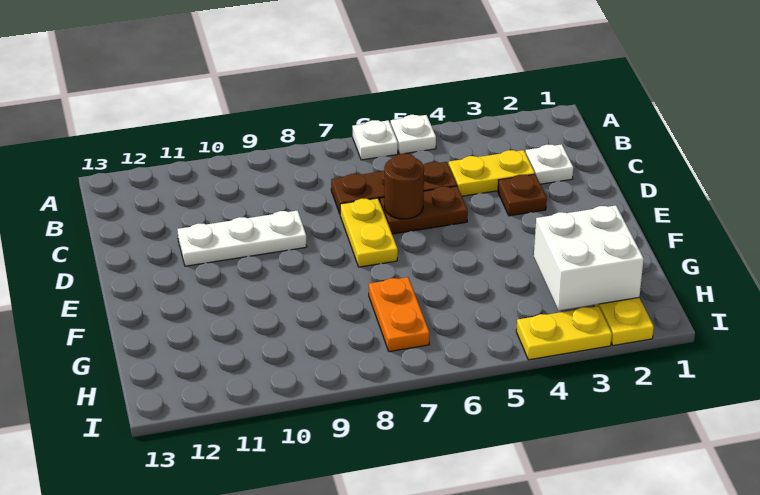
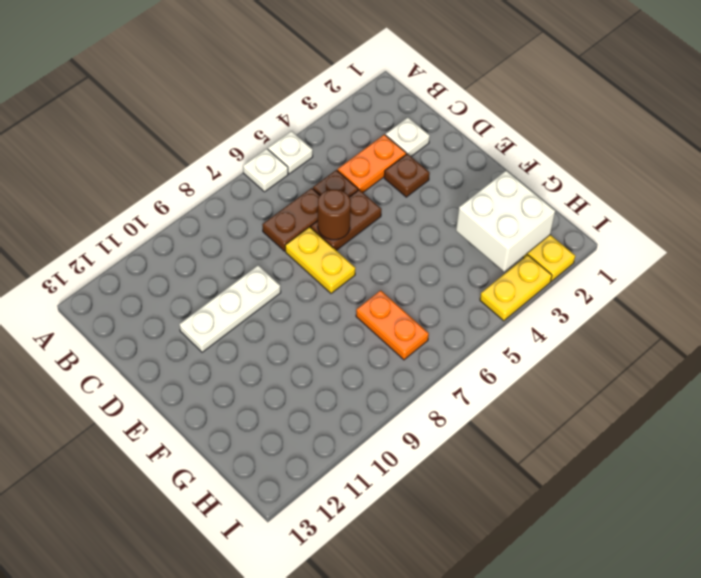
yellow plate C3:C4 level 1 -> orange plate C3:C4 level 1

